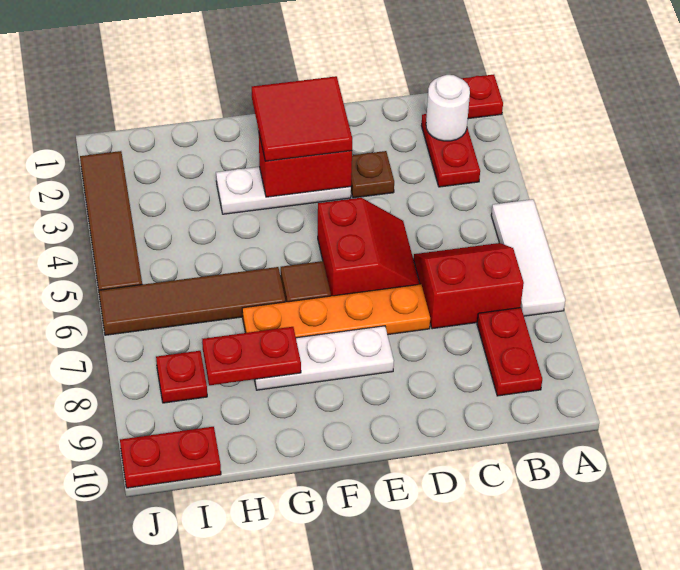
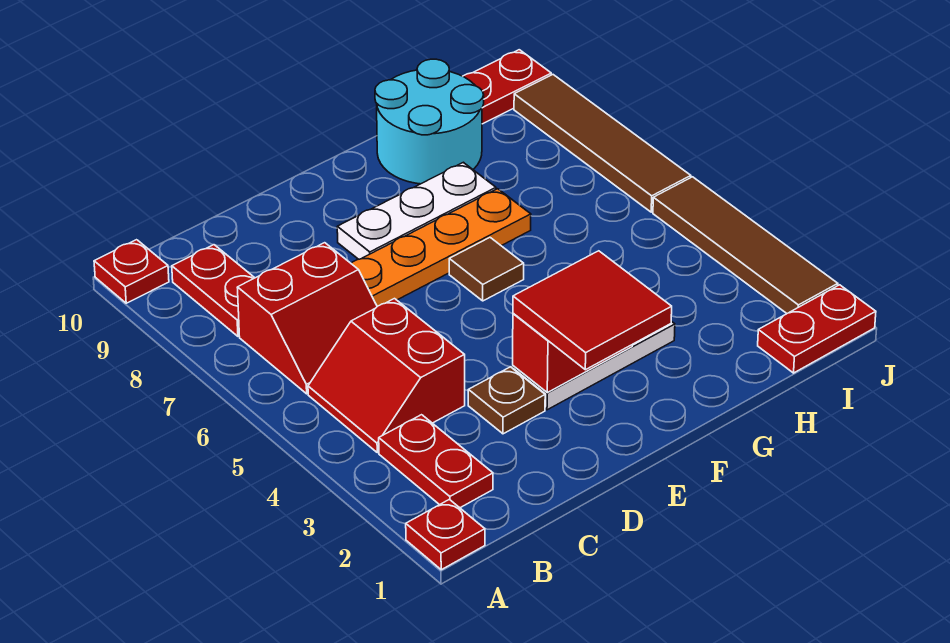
white tile A5:A7 level 1 -> none
white round brick B2 level 2 -> none
red slope D5:E6 level 1 top E -> red slope B4:C5 level 1 top C
brown tile G6:J6 level 1 -> brown tile J6:J9 level 1
red plate G8:H8 level 2 -> red plate I1:J1 level 1
none -> cyan round brick G9:H10 level 1
red plate I8 level 1 -> red plate A10 level 1

